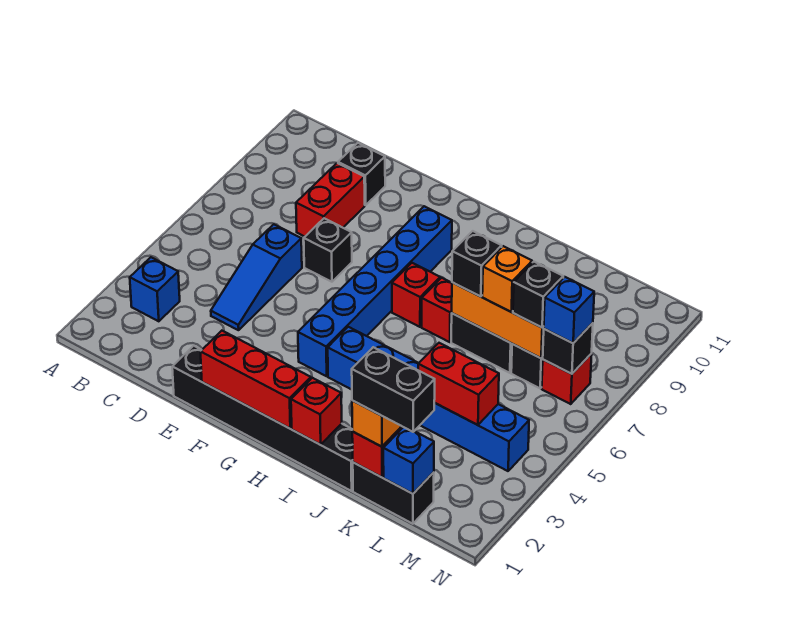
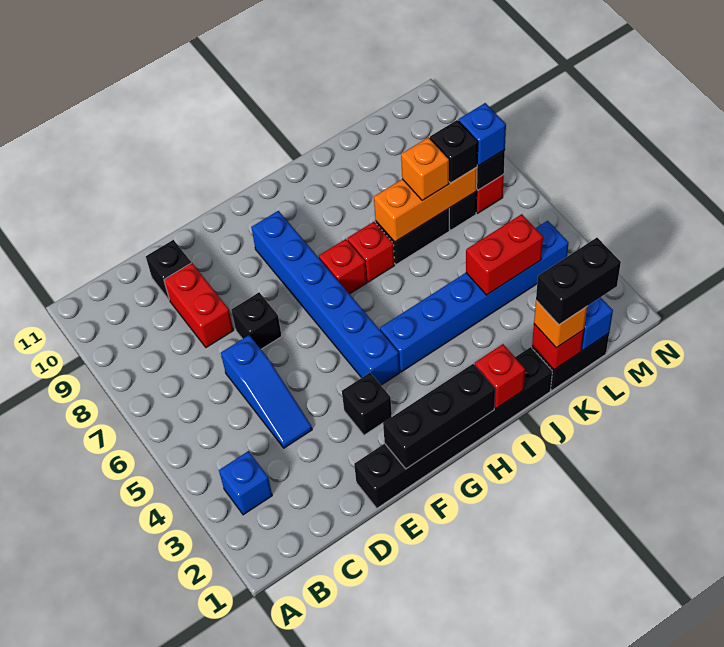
red brick F1:H1 level 2 -> black brick F1:H1 level 2
black brick J7 level 3 -> black brick F3 level 1

